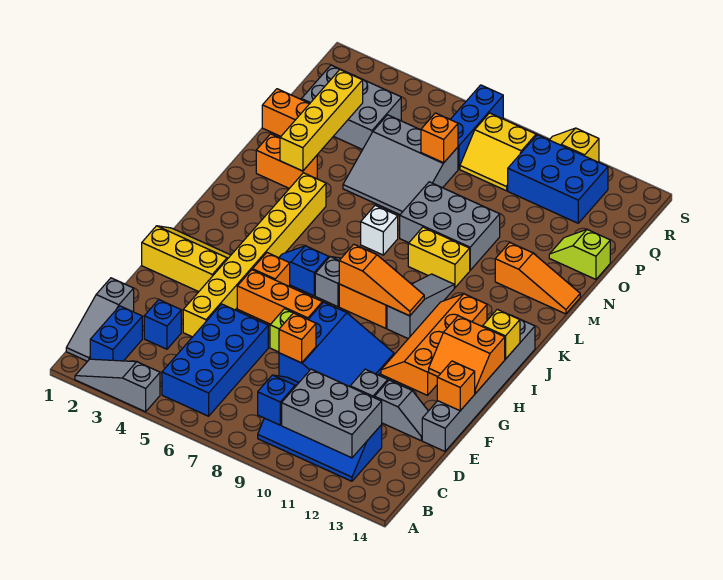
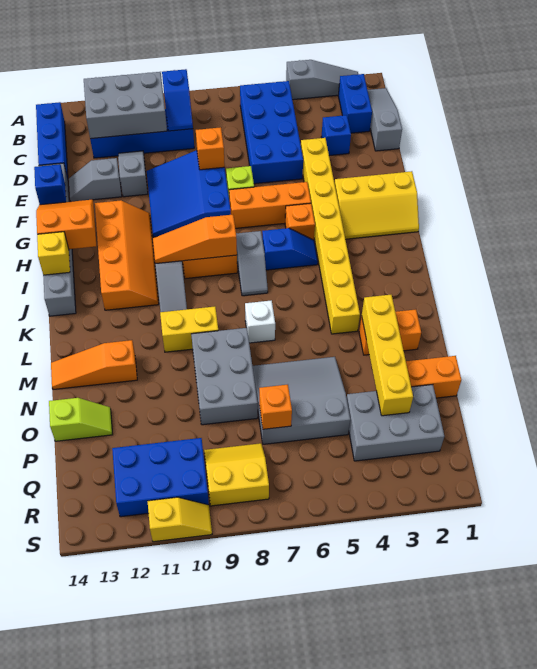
orange brick F14 level 2 -> blue brick F14 level 2
grey brick M8:N10 level 1 -> grey brick M8:O9 level 1
blue brick Q7:S7 level 1 -> blue brick B14:D14 level 1

